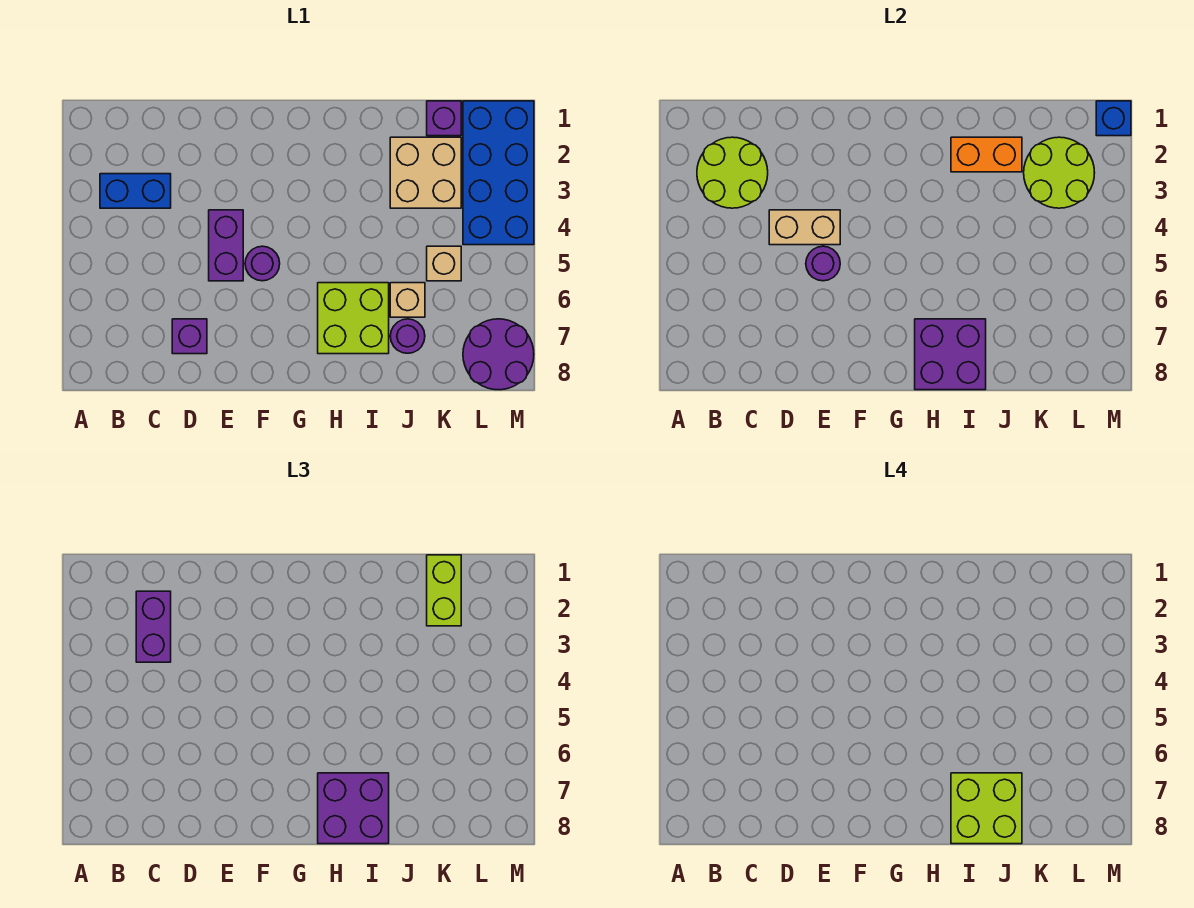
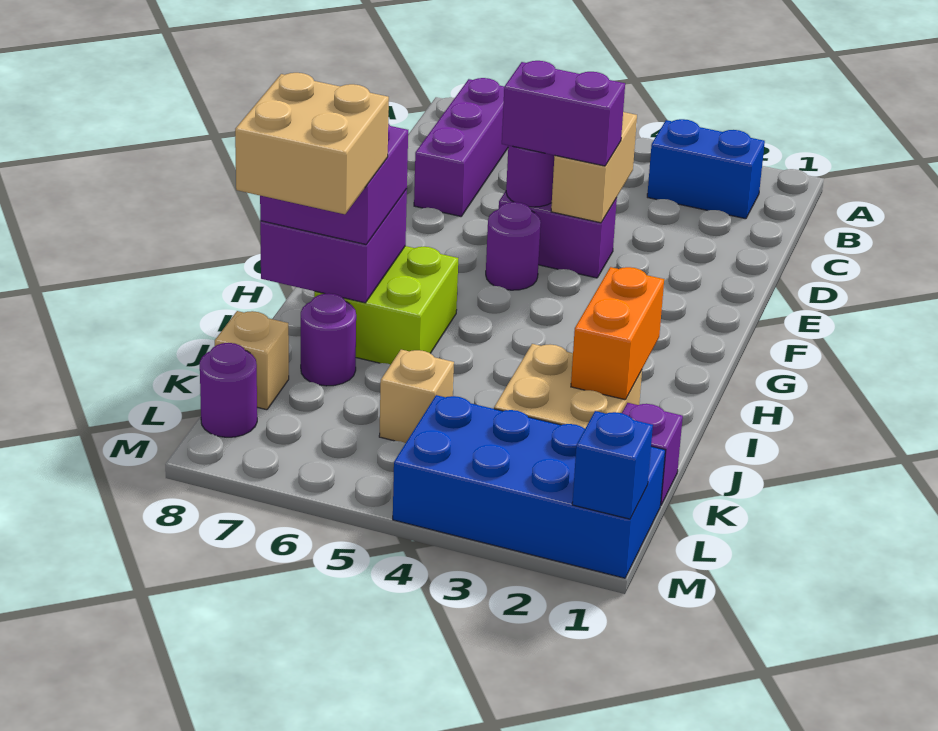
lime round brick B2:C3 level 2 -> none
blue brick B3:C3 level 1 -> blue brick B2:B3 level 1
purple brick C2:C3 level 3 -> purple brick E4:E5 level 3
purple brick D7 level 1 -> purple brick B7:D7 level 1
lime brick I7:J8 level 4 -> tan brick I7:J8 level 4
tan brick J6 level 1 -> tan brick K8 level 1
lime brick K1:K2 level 3 -> none
lime round brick K2:L3 level 2 -> none
purple round brick L7:M8 level 1 -> purple round brick L8 level 1

